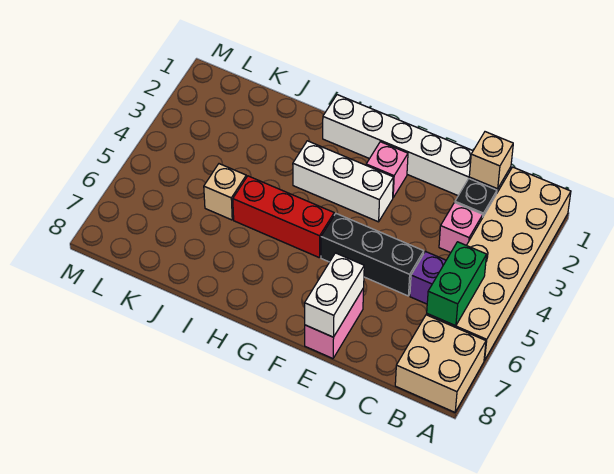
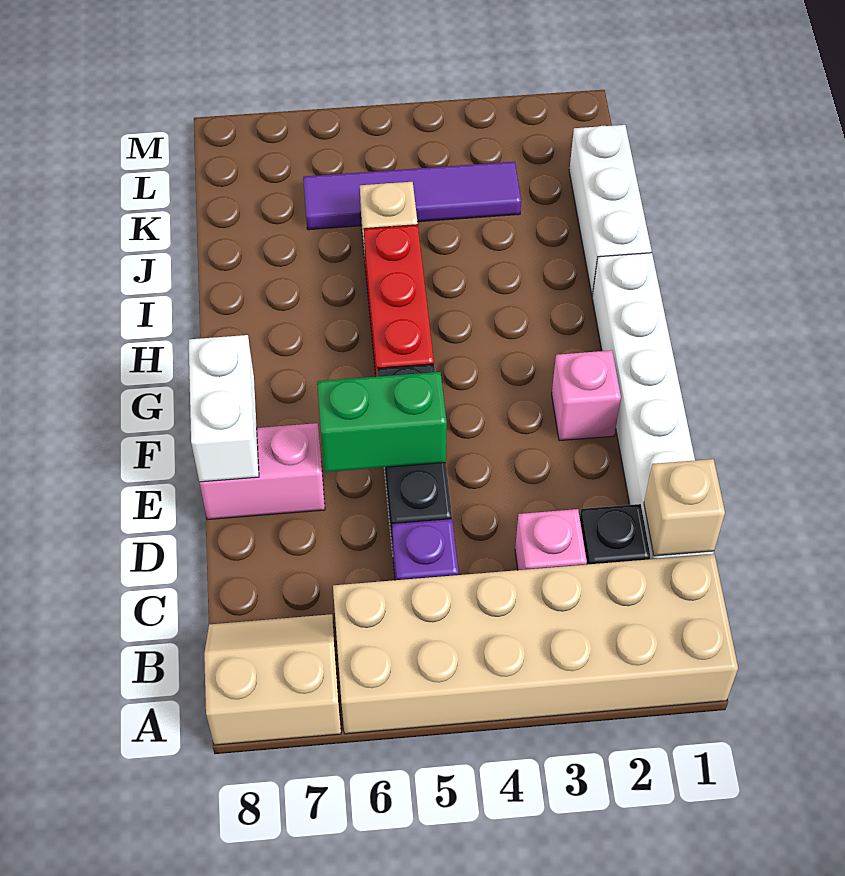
tan brick A7:B8 level 1 -> tan slope A7:B8 level 1 top A
green brick B5:B6 level 2 -> green brick E5:E6 level 2
white brick E7:E8 level 2 -> white brick E8:F8 level 2
white brick F3:H3 level 1 -> white brick I1:K1 level 1
none -> purple tile K3:K6 level 1

